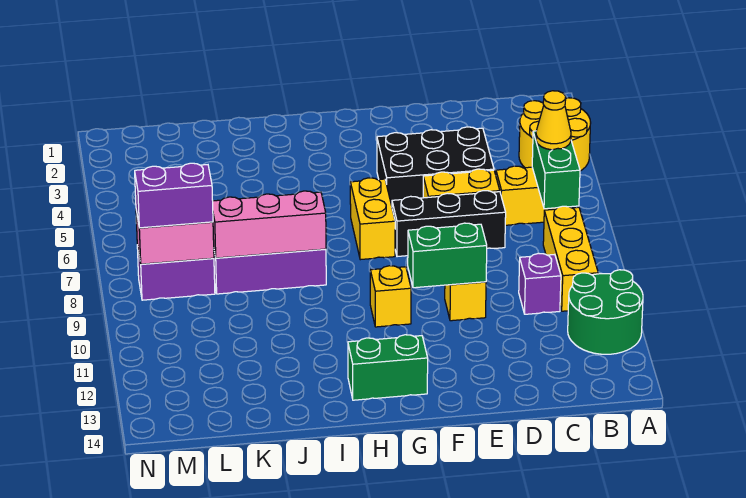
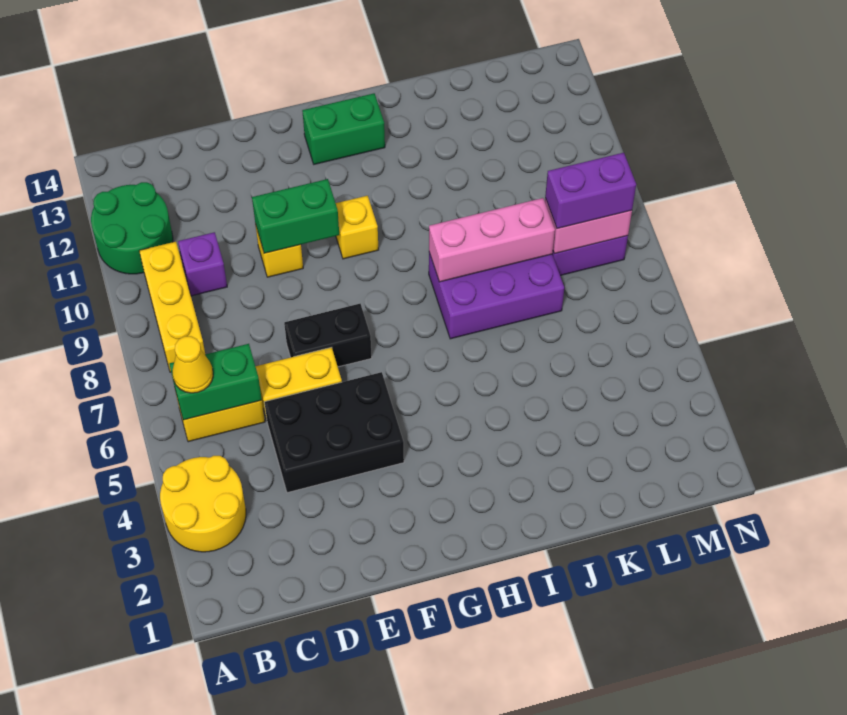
green brick B6:B7 level 2 -> green brick B6:C6 level 2
black brick D7:F7 level 1 -> black brick E7:F7 level 1
yellow brick G6:G7 level 1 -> none

